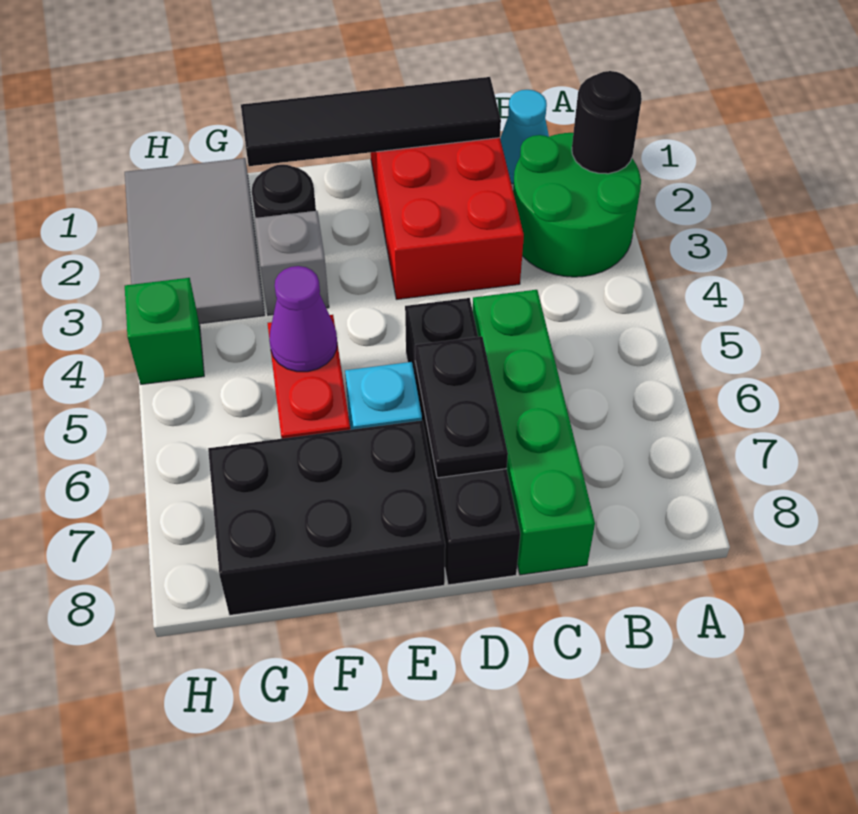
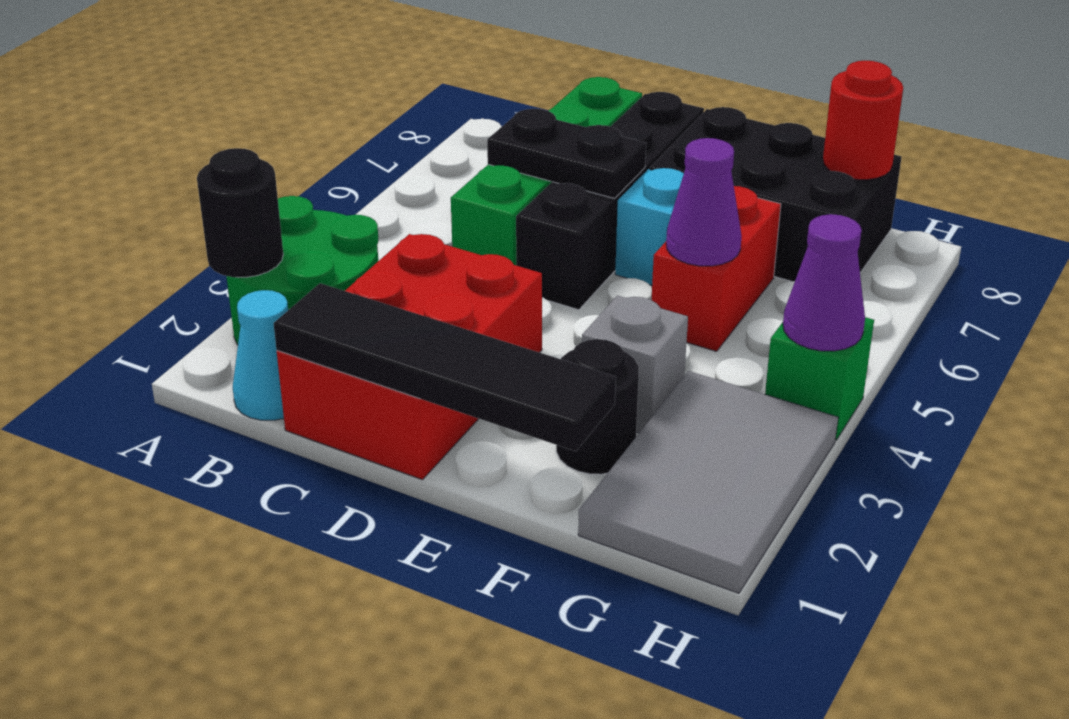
black plate D6:D7 level 2 -> black plate C6:D6 level 2
none -> red round brick G8 level 2
none -> purple cone H4 level 2

